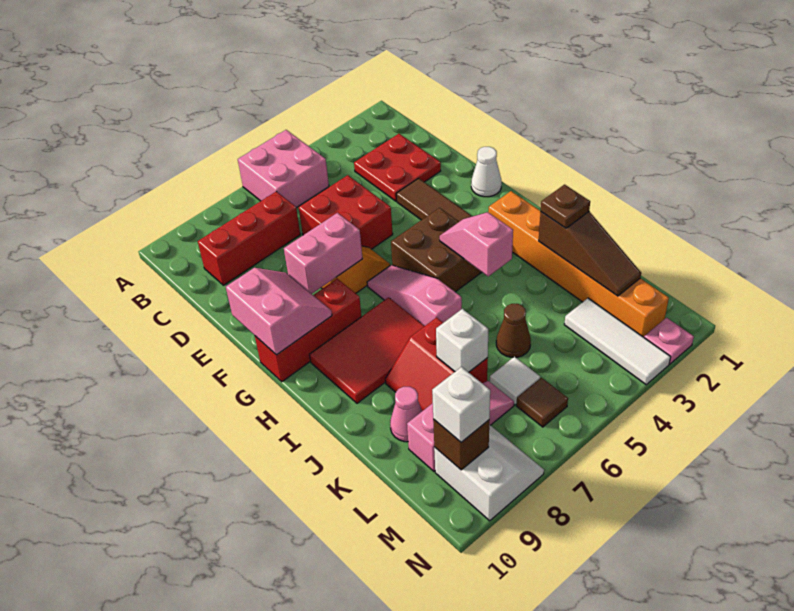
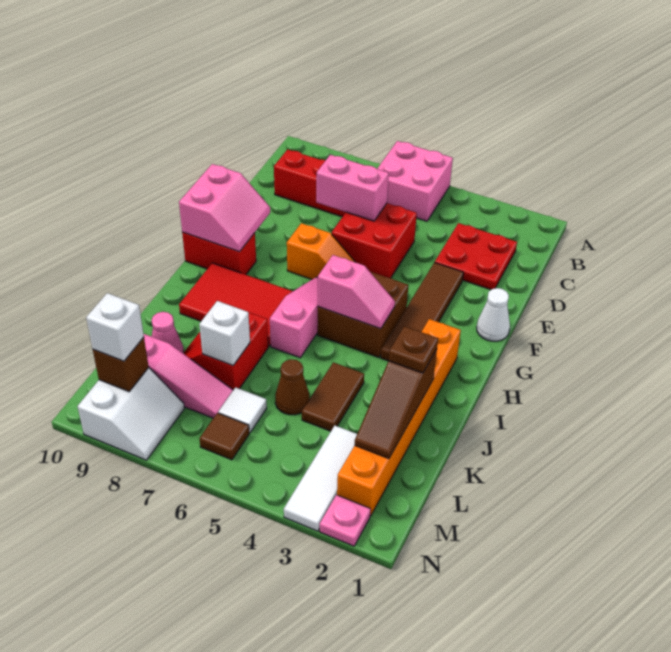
pink brick F7:F8 level 2 -> pink brick D6:D7 level 2
red brick G8:G10 level 1 -> red brick G9:G10 level 1
pink slope H4:I4 level 2 top I -> pink slope H4:H5 level 2 top 5
none -> brown tile J4:K4 level 1

